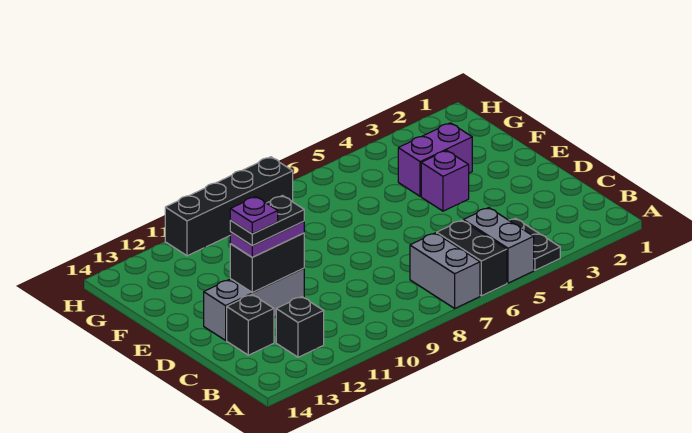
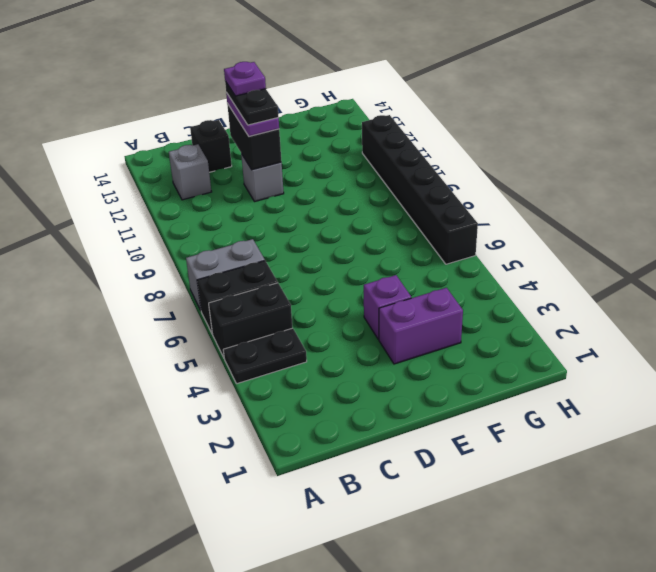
grey brick A5:B5 level 1 -> black brick A5:B5 level 1
black brick B12 level 1 -> grey brick B12 level 1
grey brick D11:D13 level 1 -> grey brick D11 level 1
purple brick F3:F4 level 1 -> purple brick E3:F3 level 1
black brick H8:H11 level 1 -> black brick H6:H11 level 1

